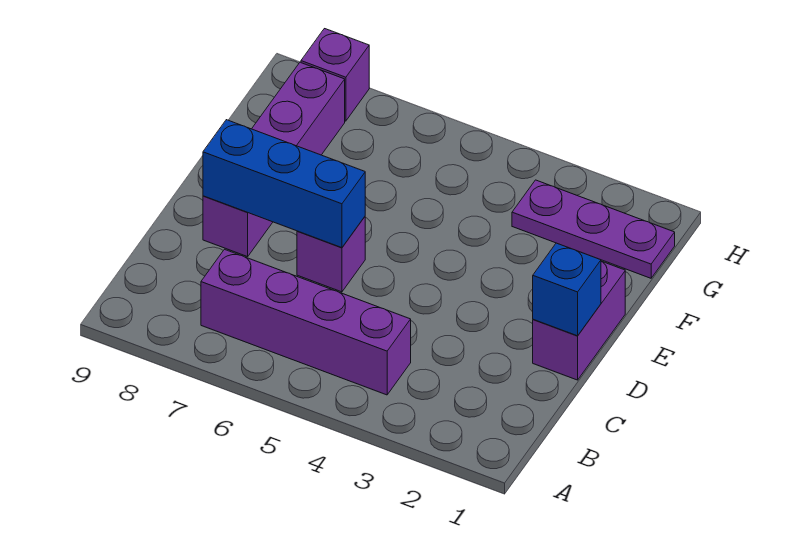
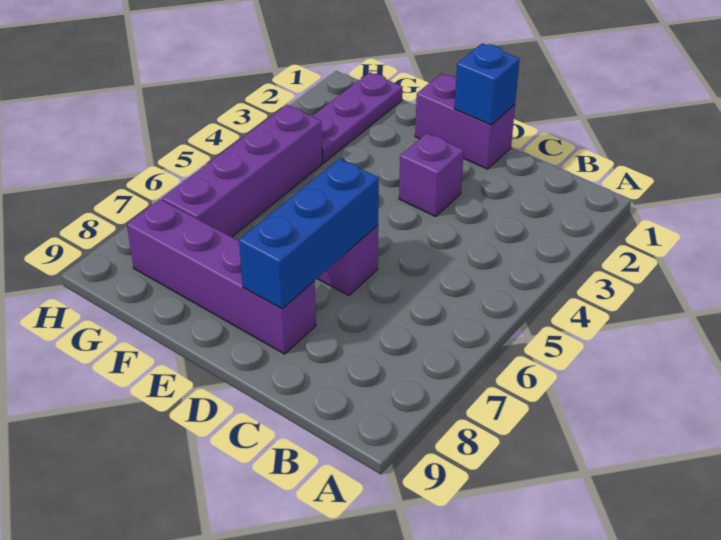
purple brick B4:B7 level 1 -> purple brick G4:G7 level 1
purple brick H8 level 1 -> purple brick D3 level 1

